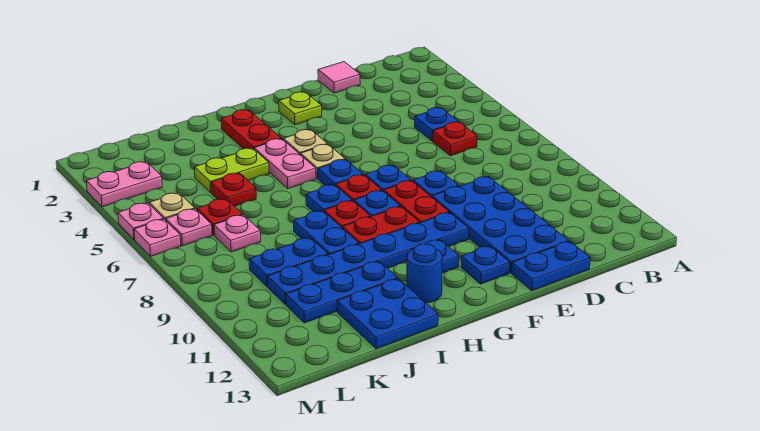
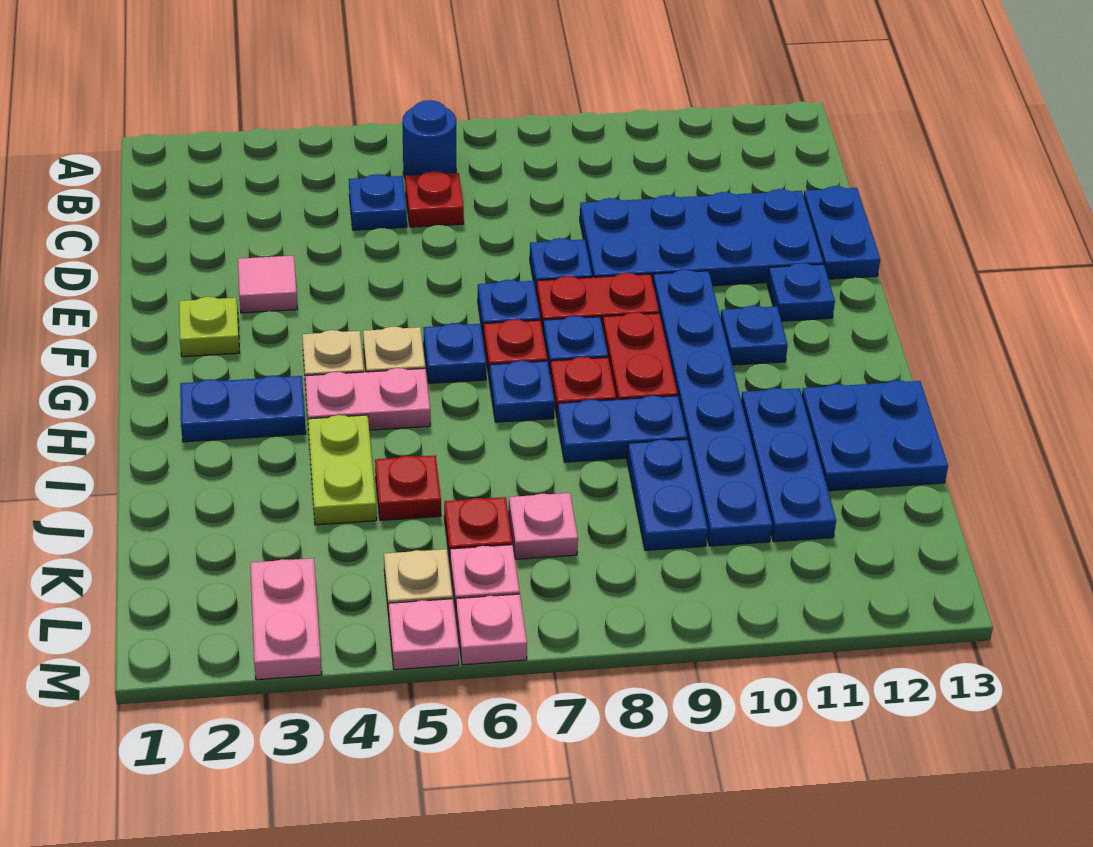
pink tile D1 level 1 -> pink tile E3 level 1
red plate H2:H3 level 1 -> blue plate H2:H3 level 1
blue round brick H12 level 1 -> blue round brick B6 level 1

